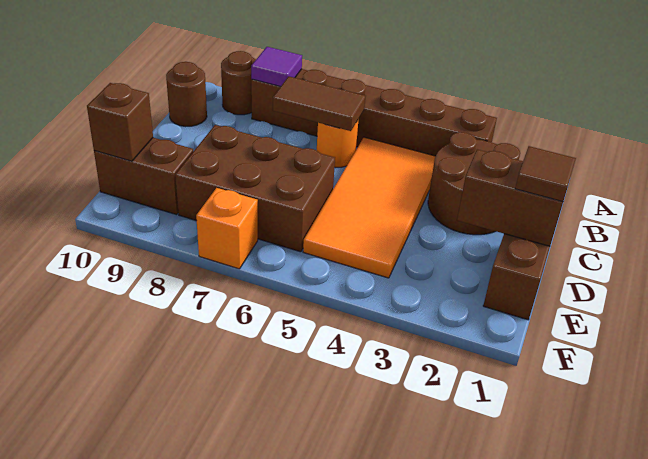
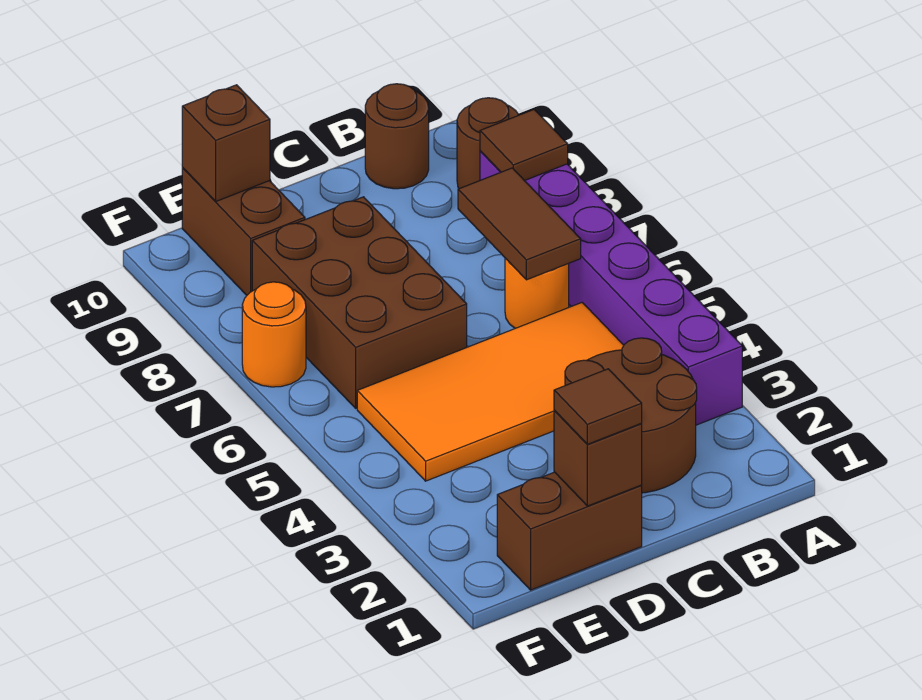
brown brick A3:A8 level 1 -> purple brick A3:A8 level 1
purple tile A8 level 2 -> brown tile A8 level 2
brown brick D1:D2 level 2 -> brown brick D1 level 2
orange brick F7 level 1 -> orange round brick F7 level 1

